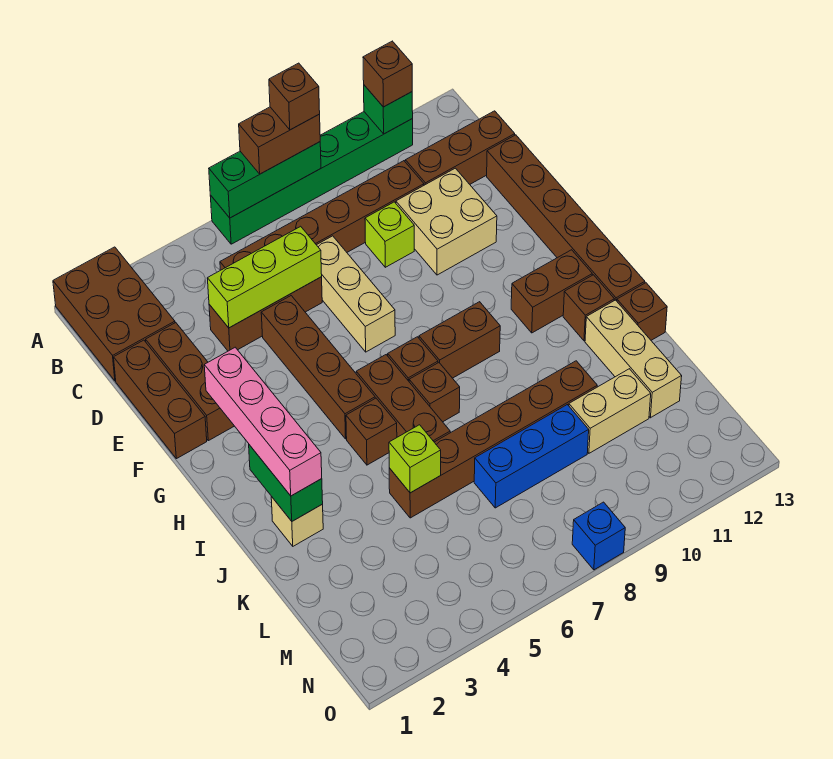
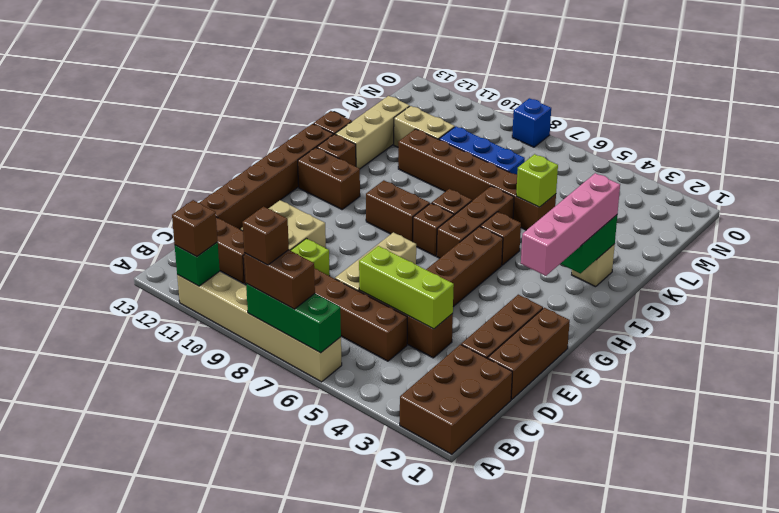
green brick A6:A11 level 1 -> tan brick A6:A11 level 1

